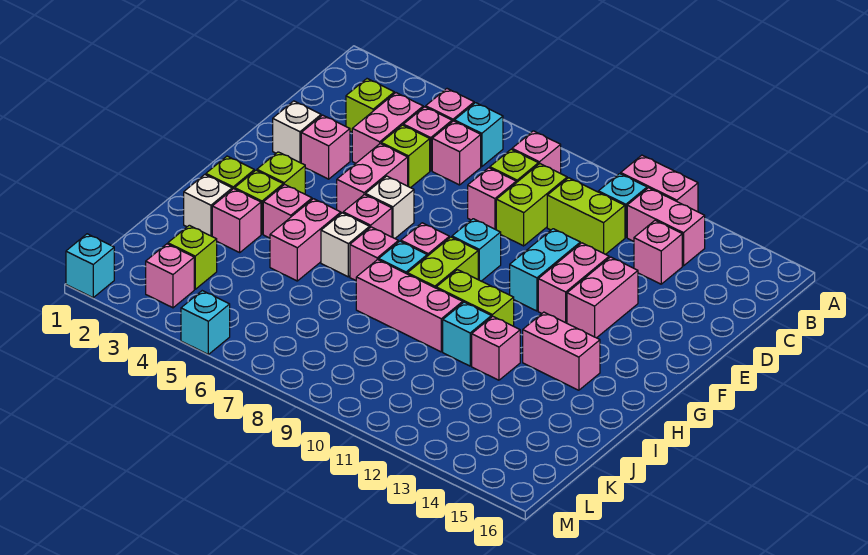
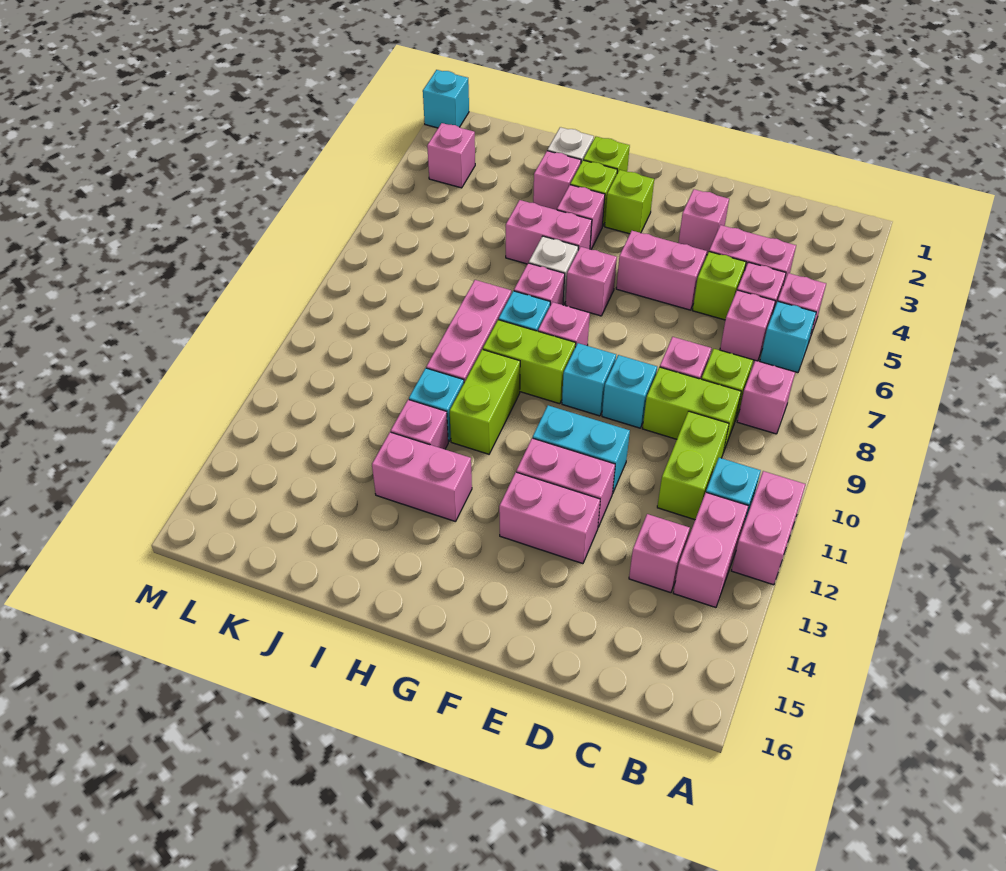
lime brick C3 level 1 -> none
white brick E2 level 1 -> none
white brick F6 level 1 -> none
pink brick H13:H14 level 1 -> pink brick H13:I13 level 1
lime brick K3 level 1 -> none
cyan brick M5 level 1 -> cyan brick E9 level 1

